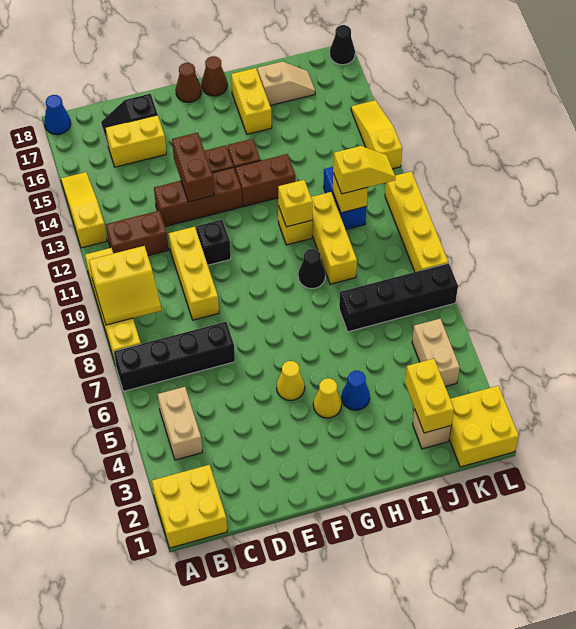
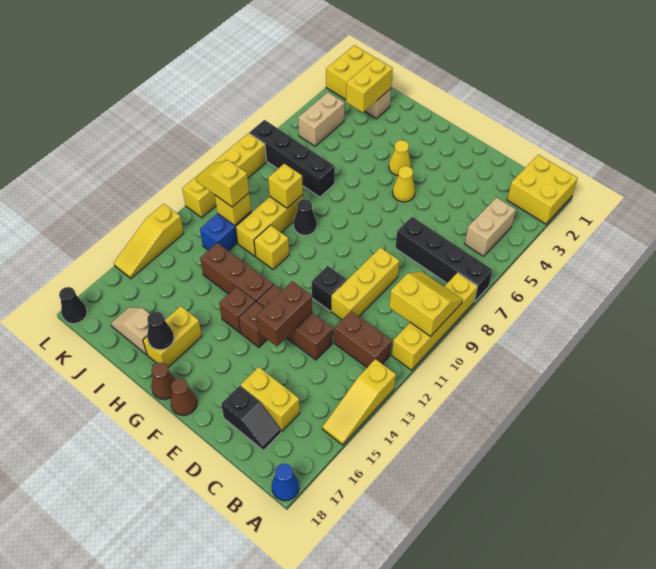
brown brick G13:H13 level 1 -> brown brick G13:I13 level 1
blue cone H4 level 1 -> none
yellow brick H11 level 2 -> yellow brick I9 level 2
none -> black cone H17 level 2

